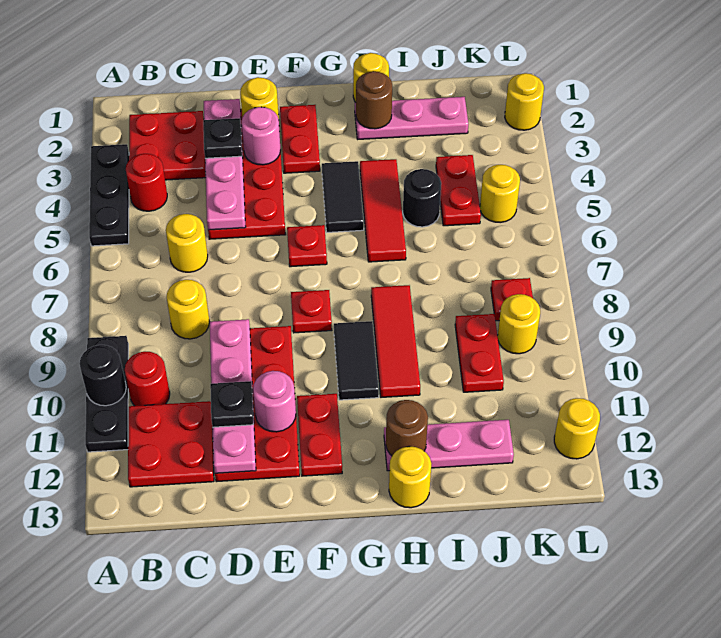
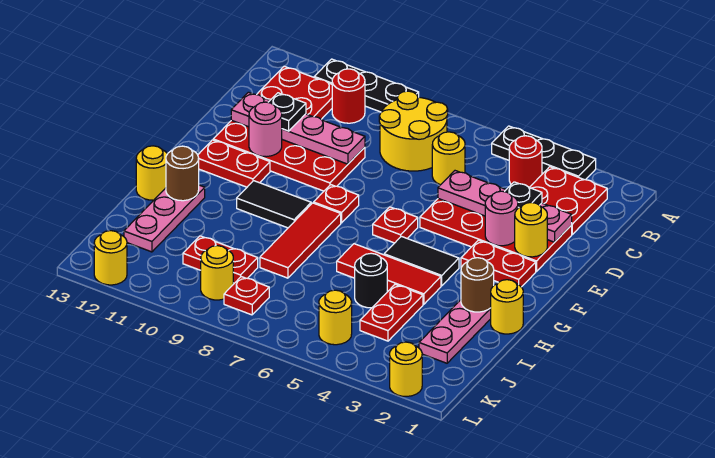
black round brick A10 level 2 -> none
yellow round brick C8 level 1 -> yellow round brick B7:C8 level 1
red tile H8:H10 level 1 -> red tile G8:I8 level 1
red plate J4:J5 level 1 -> red plate I4:J4 level 1

